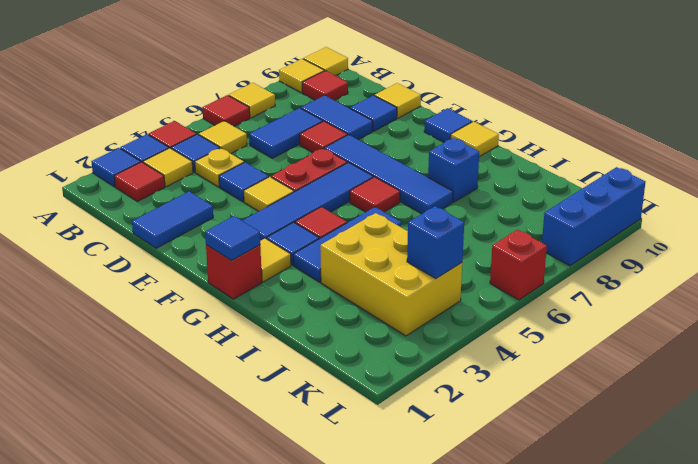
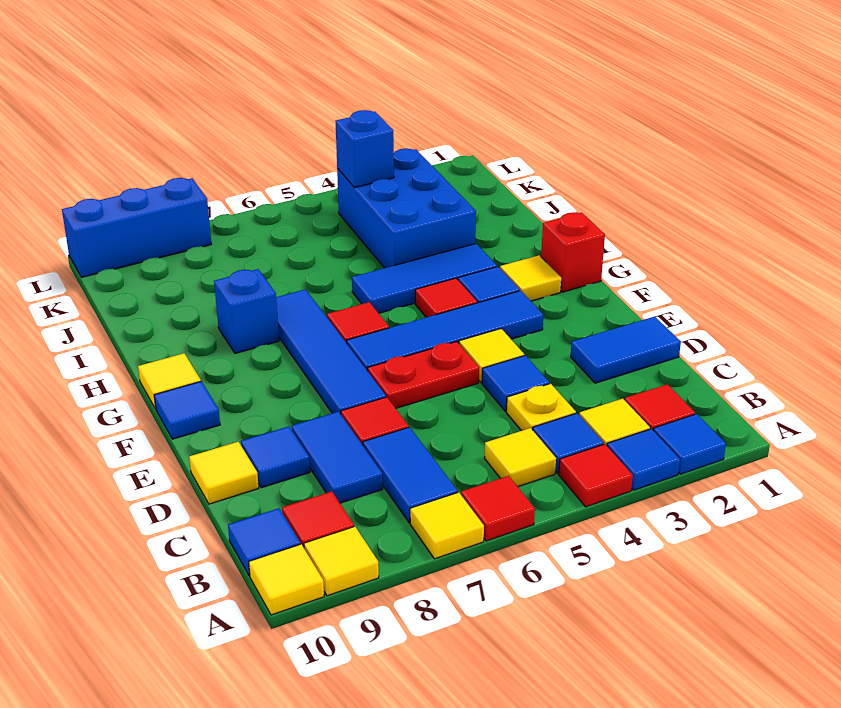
blue tile C6:C7 level 1 -> blue tile B7:C7 level 1
blue tile G1 level 2 -> blue tile B10 level 1
yellow brick I3:K4 level 1 -> blue brick I3:K4 level 1
red brick L6 level 1 -> none

